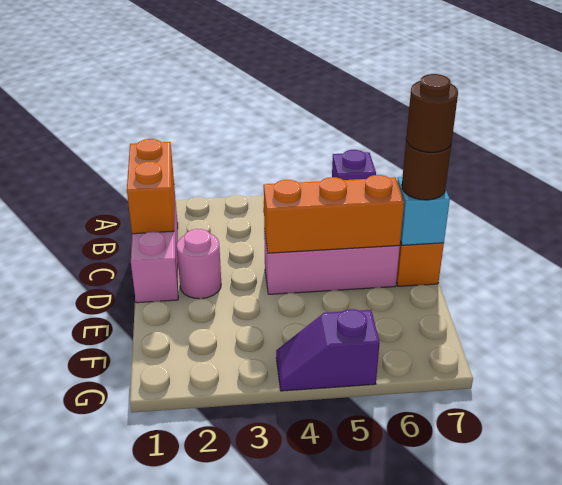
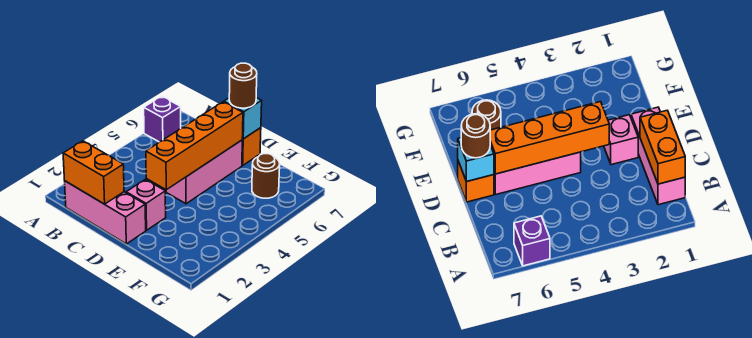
pink round brick D2 level 1 -> pink brick D2 level 1
orange brick D4:D6 level 2 -> orange brick D3:D6 level 2
brown round brick D7 level 4 -> brown round brick F6 level 1
purple slope G4:G5 level 1 top 5 -> none

